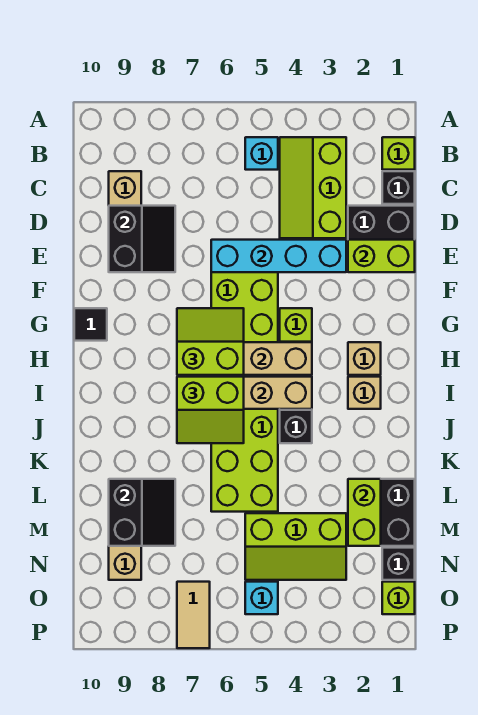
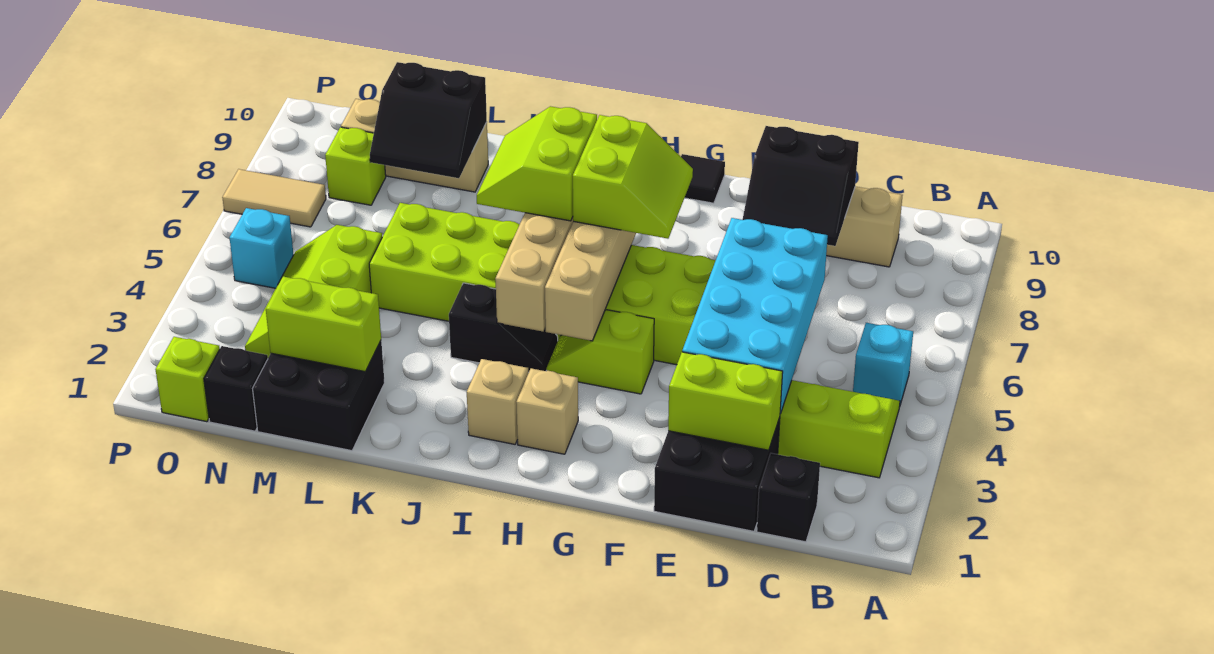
lime brick B1 level 1 -> lime brick N8 level 1
lime brick E1:E2 level 2 -> lime brick D2:E2 level 2
cyan brick E3:E6 level 2 -> cyan brick D3:E6 level 2

